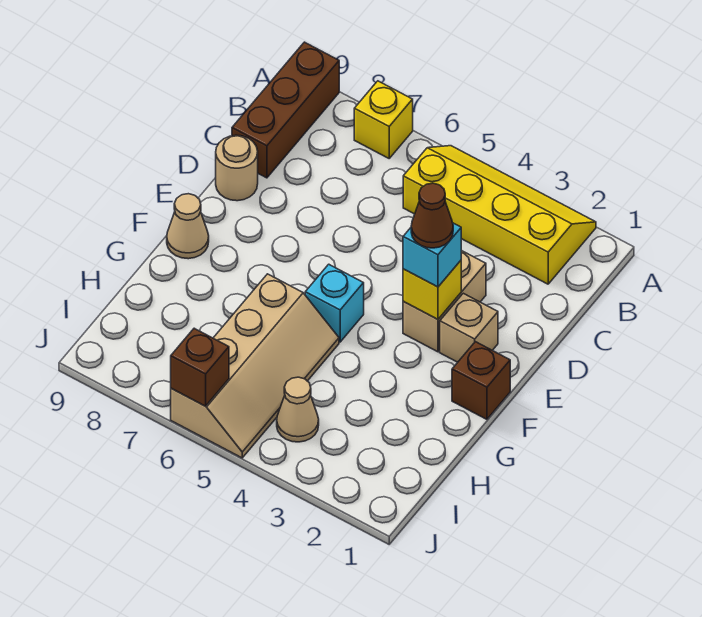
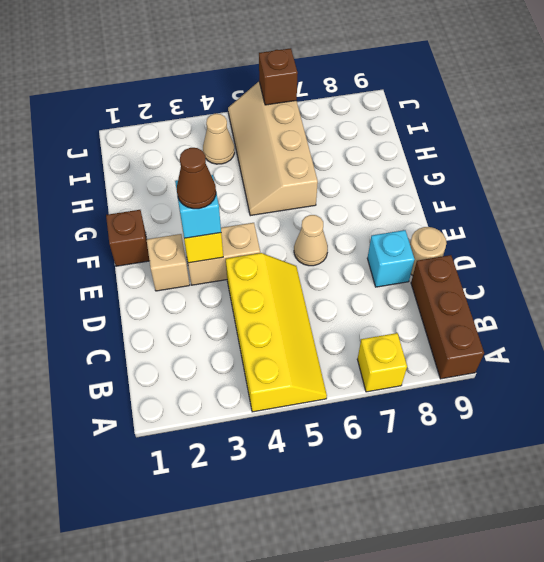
yellow slope A2:B5 level 1 top B -> yellow slope A4:D5 level 1 top 4
tan brick D3:E3 level 1 -> tan brick E3:E4 level 1
cyan brick F5 level 1 -> cyan brick D8 level 1
tan cone F9 level 1 -> tan cone E6 level 1

